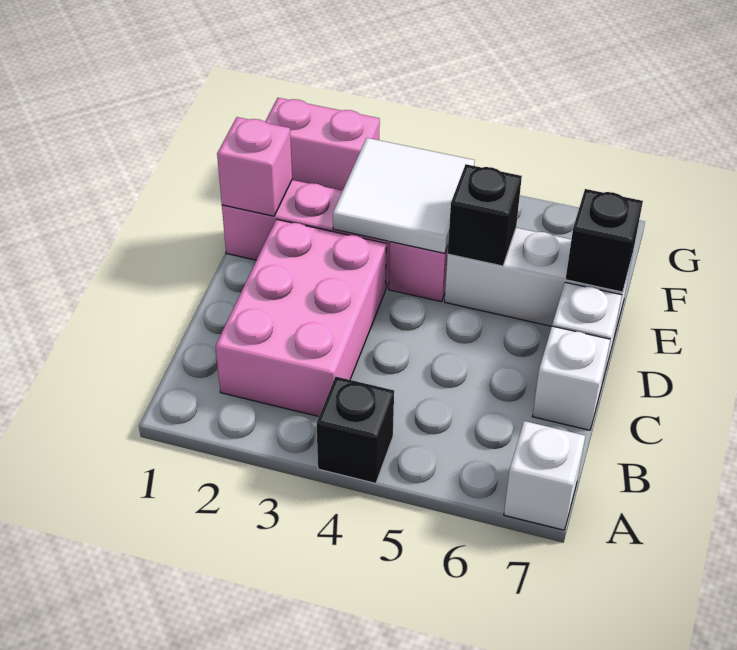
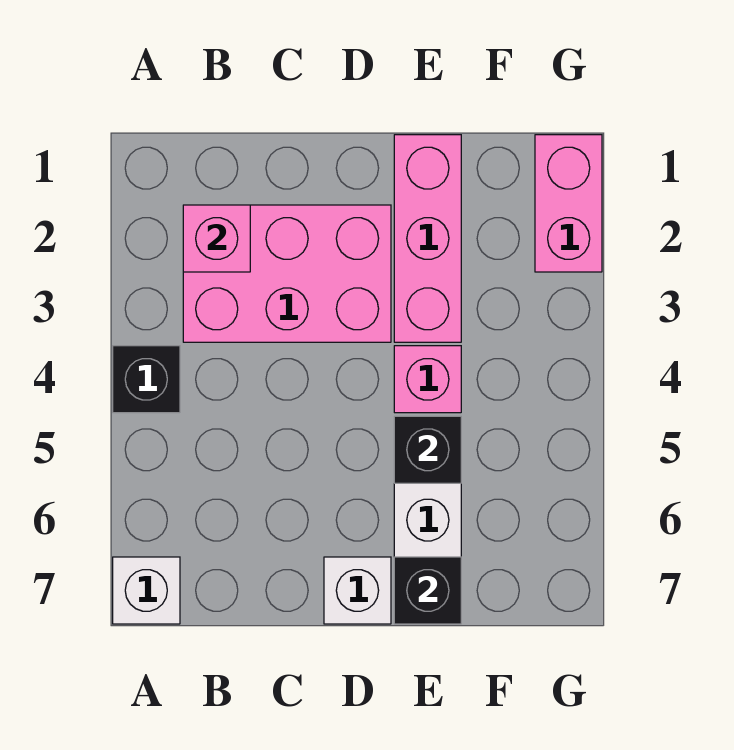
white brick C7 level 1 -> none
pink brick E1 level 2 -> pink brick B2 level 2
white tile E3:F4 level 2 -> none

